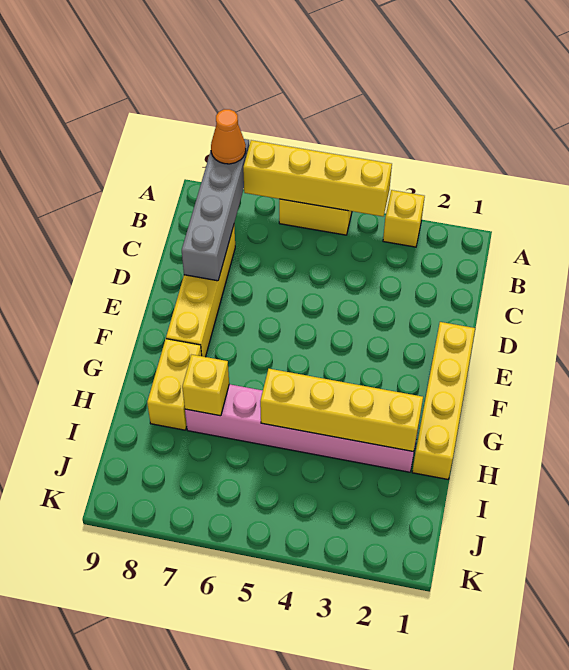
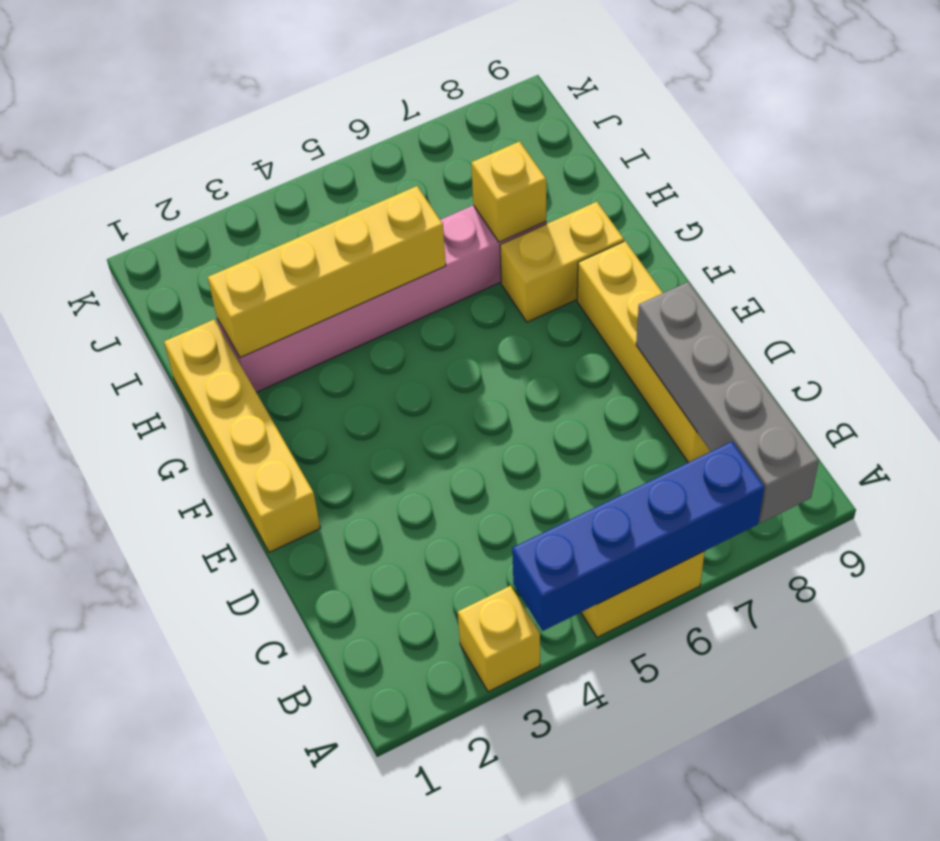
yellow brick A4:A7 level 2 -> blue brick A4:A7 level 2
orange cone A8 level 3 -> none
yellow brick G8:H8 level 1 -> yellow brick G7:G8 level 1

